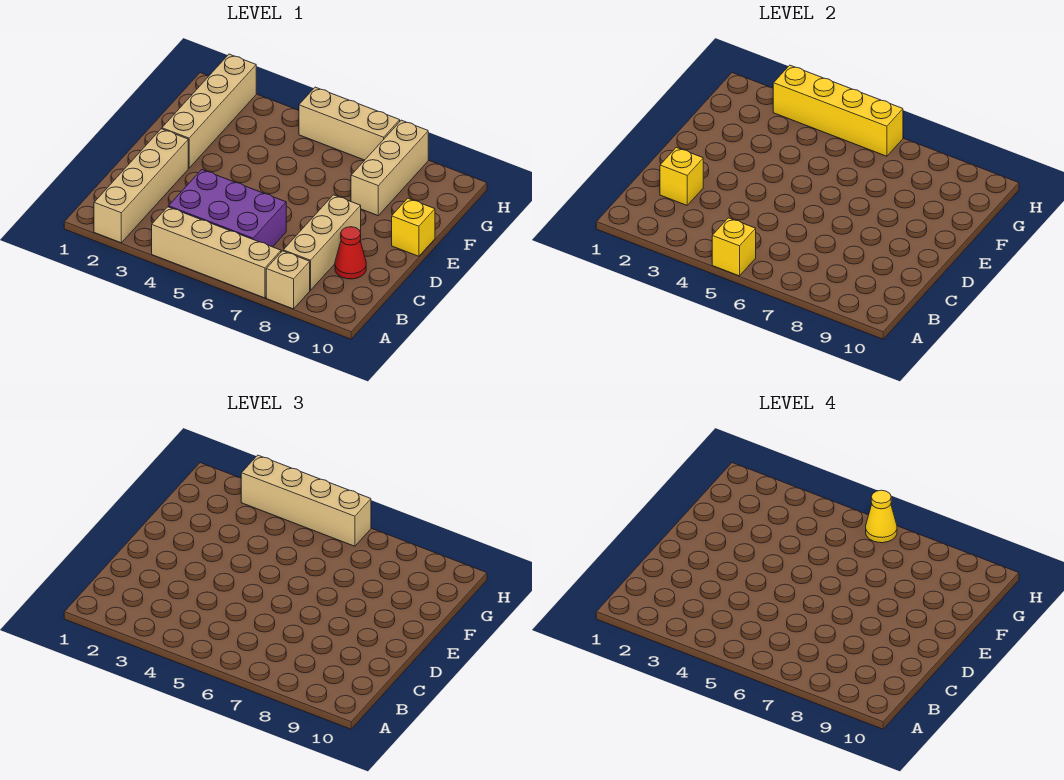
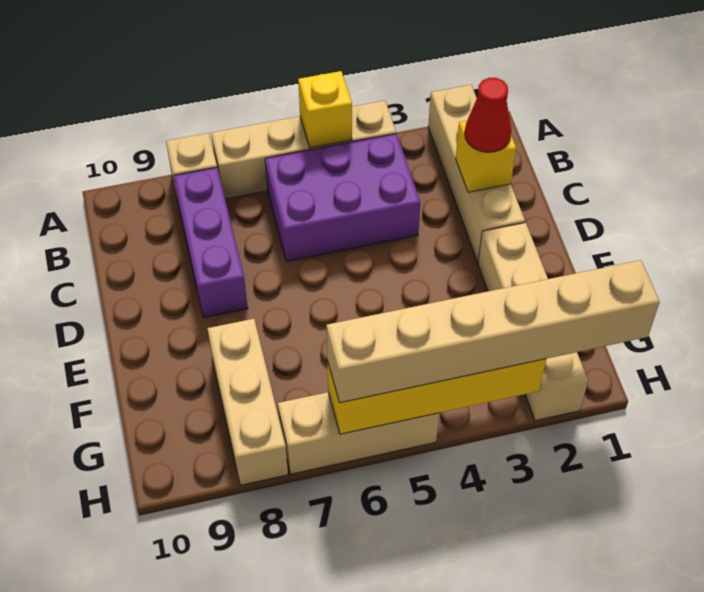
tan brick B8:D8 level 1 -> purple brick B8:D8 level 1
red cone C9 level 1 -> red cone C2 level 3
yellow brick E10 level 1 -> none
tan brick H3:H6 level 3 -> tan brick H1:H6 level 3
yellow cone H6 level 4 -> none

